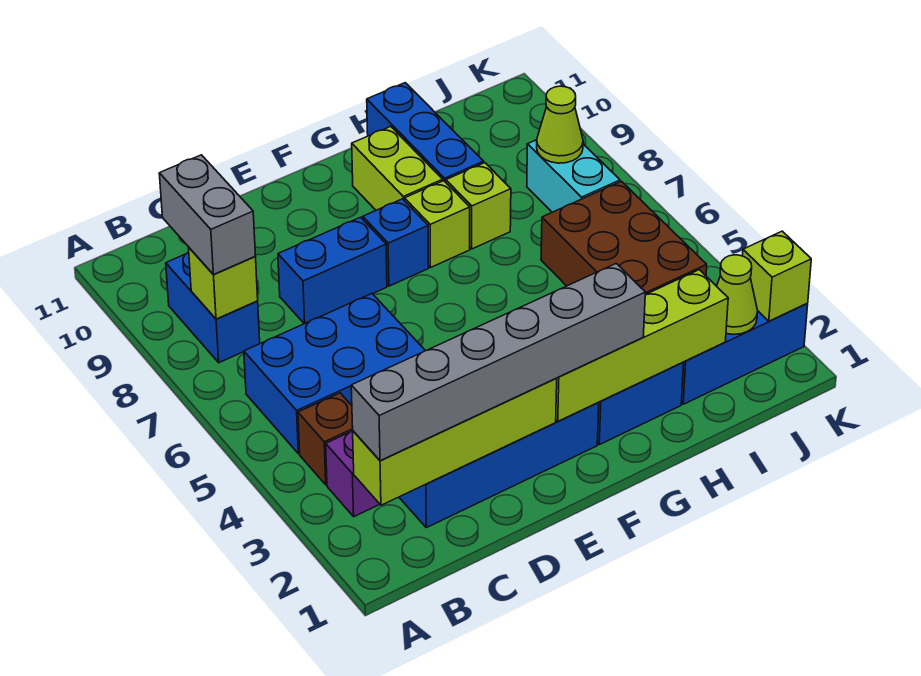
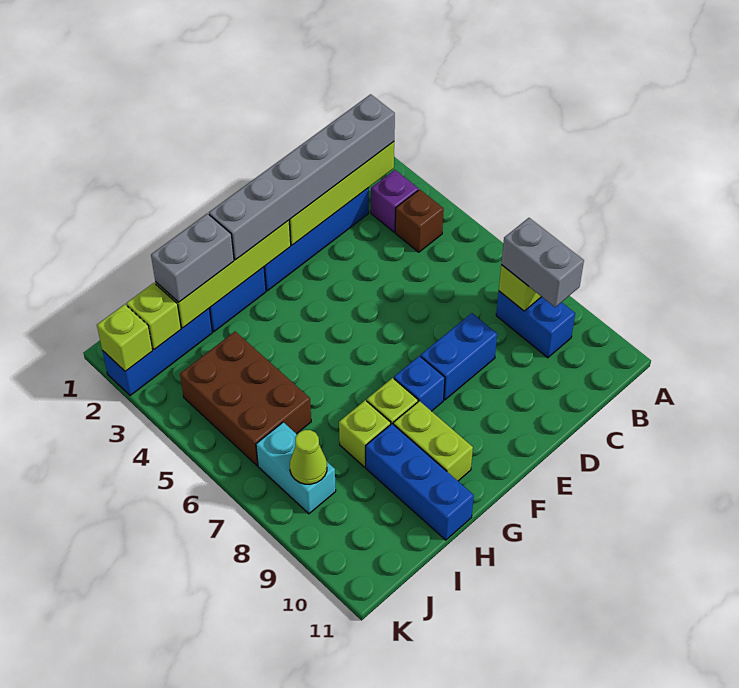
blue brick B5:D6 level 1 -> none
none -> grey brick H2:I2 level 3
lime cone J2 level 2 -> lime brick J2 level 2

